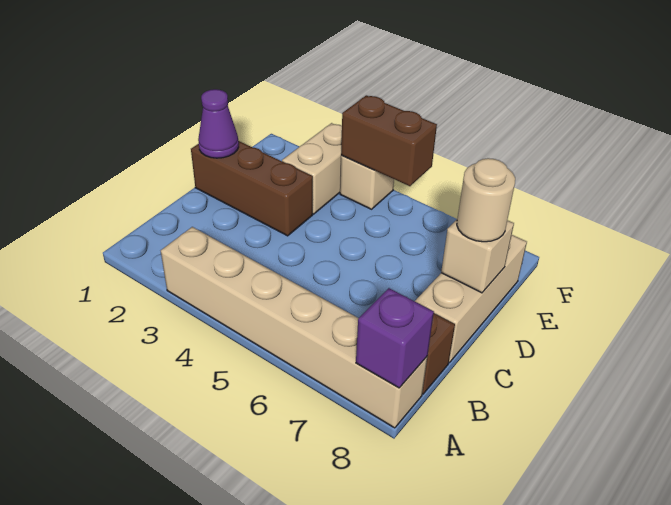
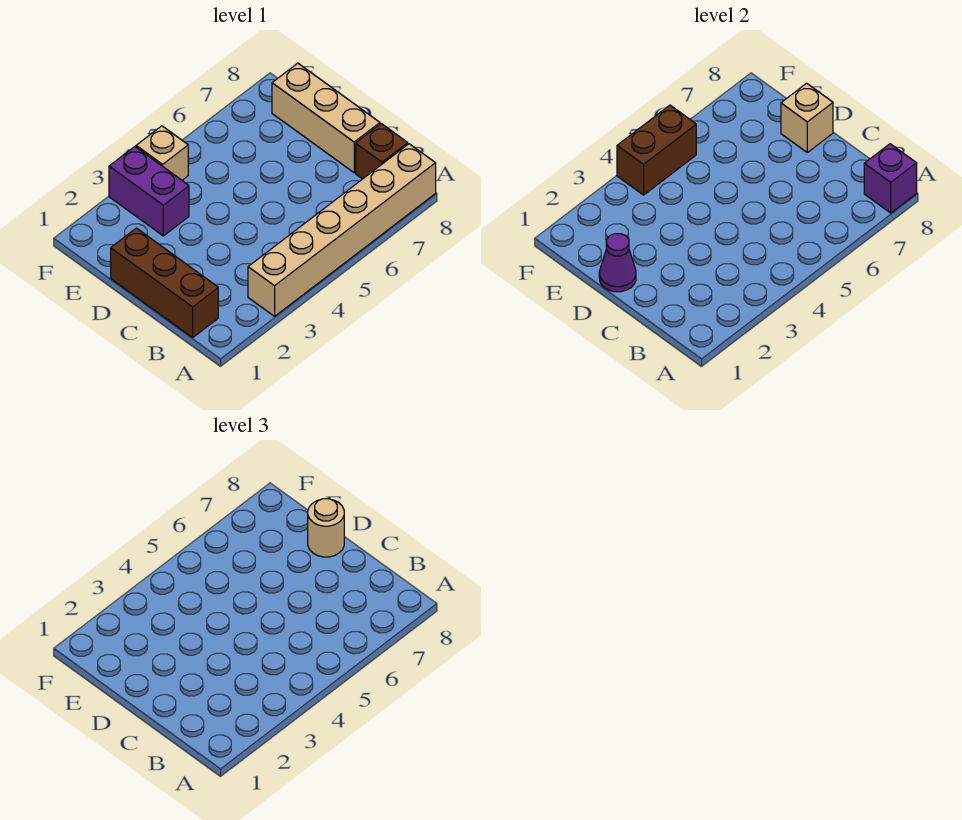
brown brick D1:D3 level 1 -> brown brick B1:D1 level 1
tan brick E3:F3 level 1 -> purple brick E3:F3 level 1

